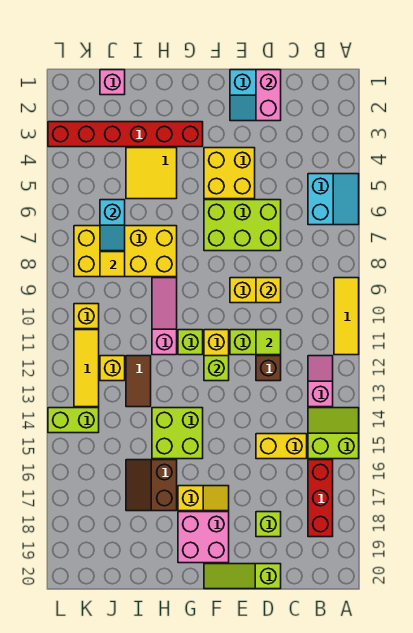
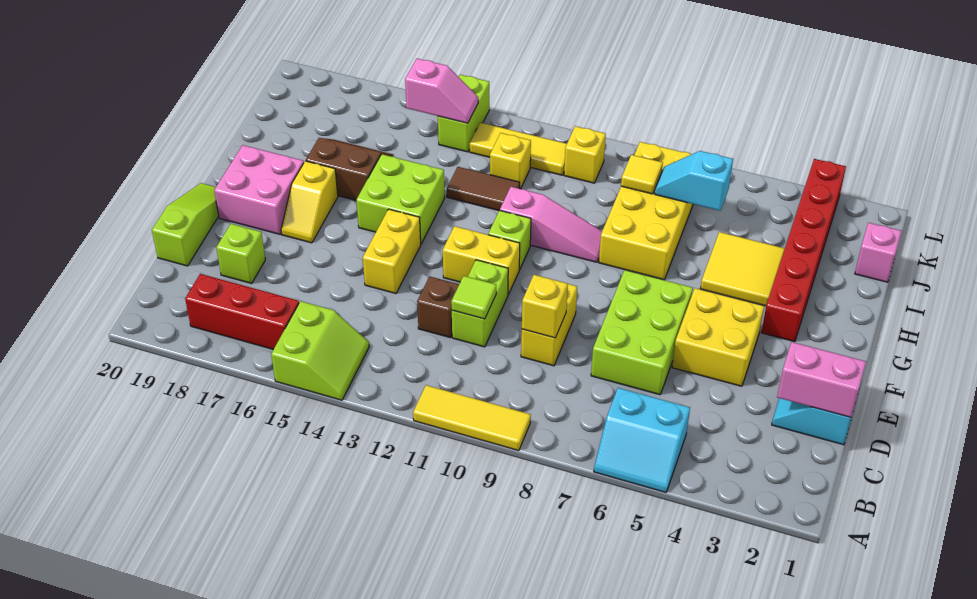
pink slope B12:B13 level 1 top 13 -> pink slope K14:K15 level 2 top 15
yellow brick C15:D15 level 1 -> yellow brick E14:F14 level 1
lime brick F12 level 2 -> none

